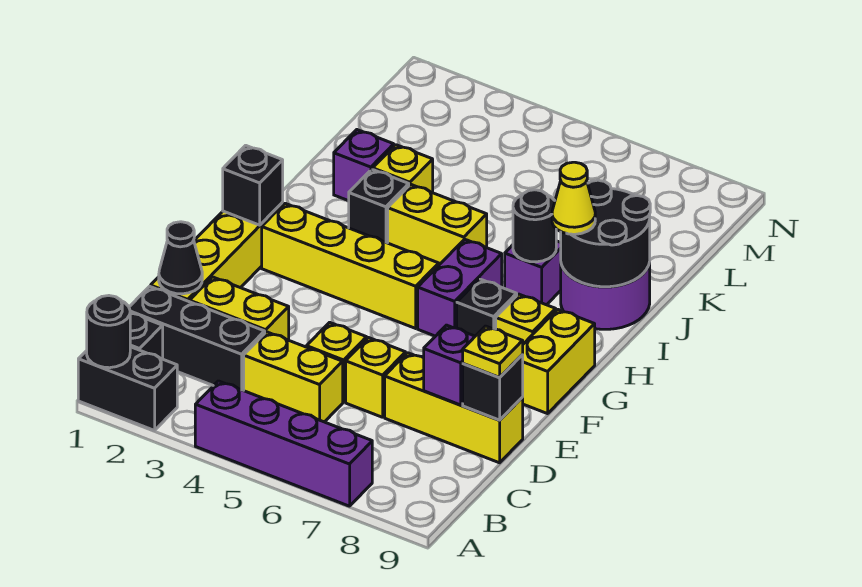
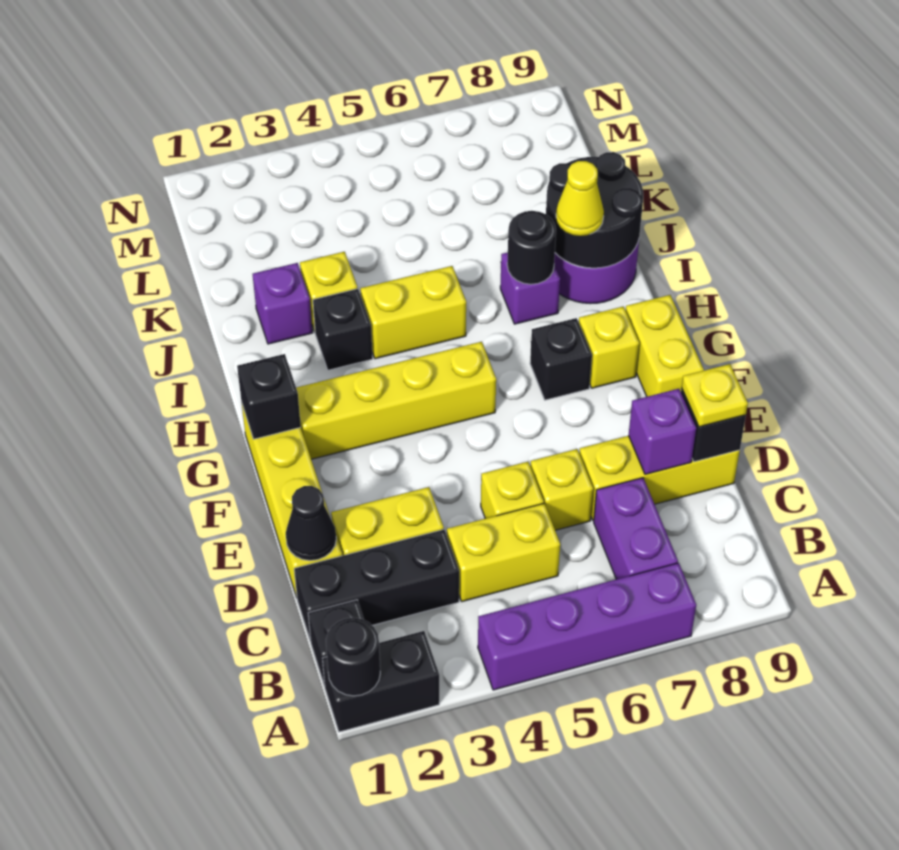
purple brick G6:H6 level 1 -> purple brick B7:C7 level 1

